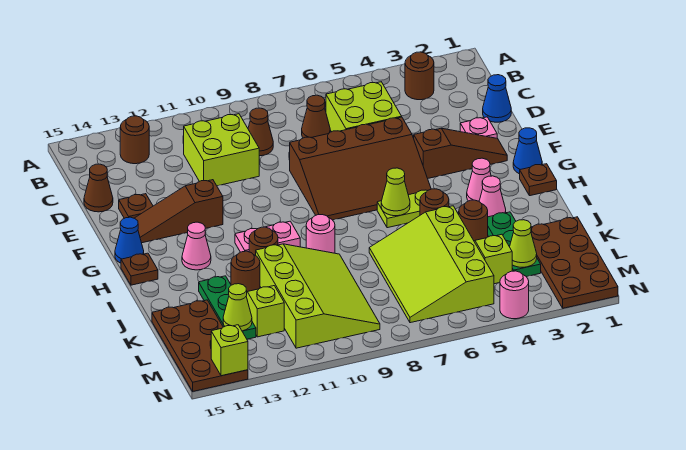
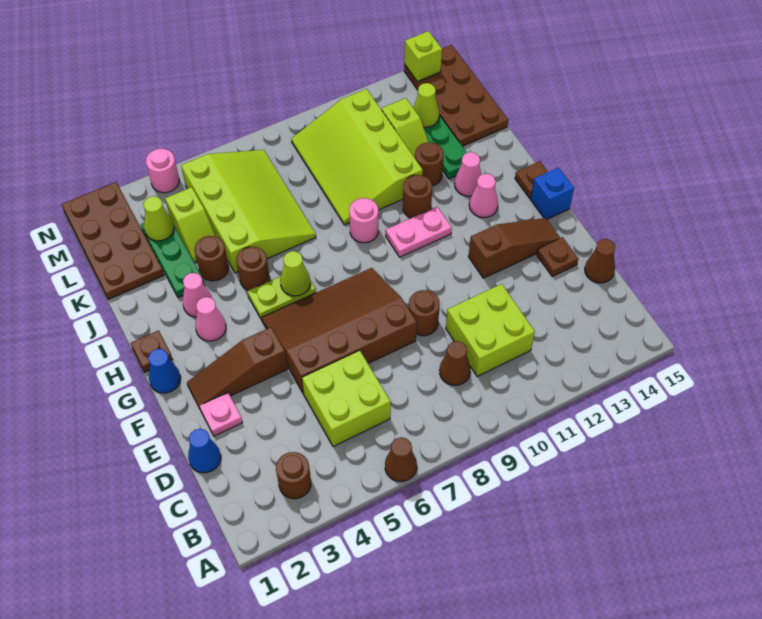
brown round brick B13 level 1 -> brown round brick E9 level 1
brown cone C7 level 1 -> brown cone A6 level 1
blue cone G15 level 1 -> blue brick G15 level 1
none -> pink cone I13 level 1

